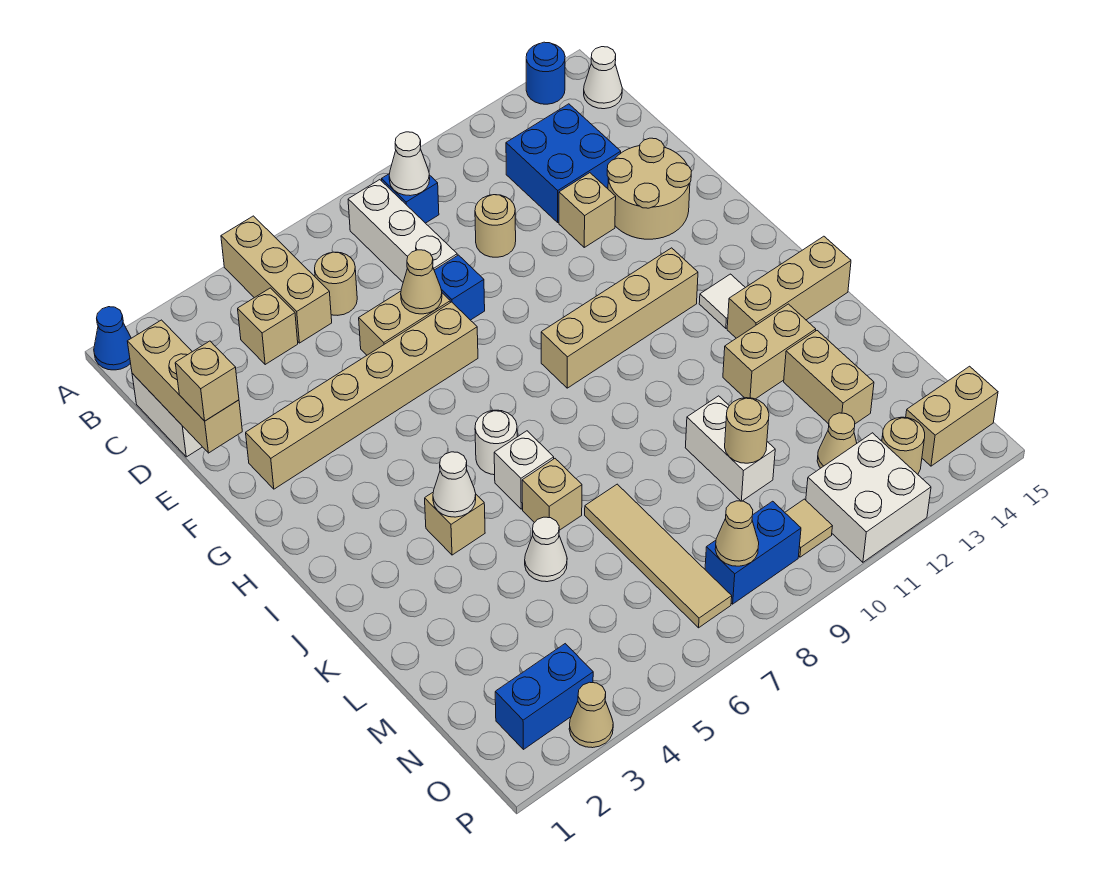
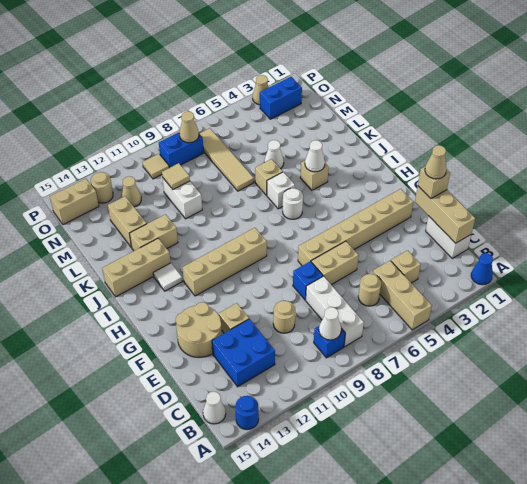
tan cone E7 level 2 -> tan cone E1 level 4
tan round brick M10 level 2 -> tan tile M10 level 2
white brick O11:P12 level 1 -> none

